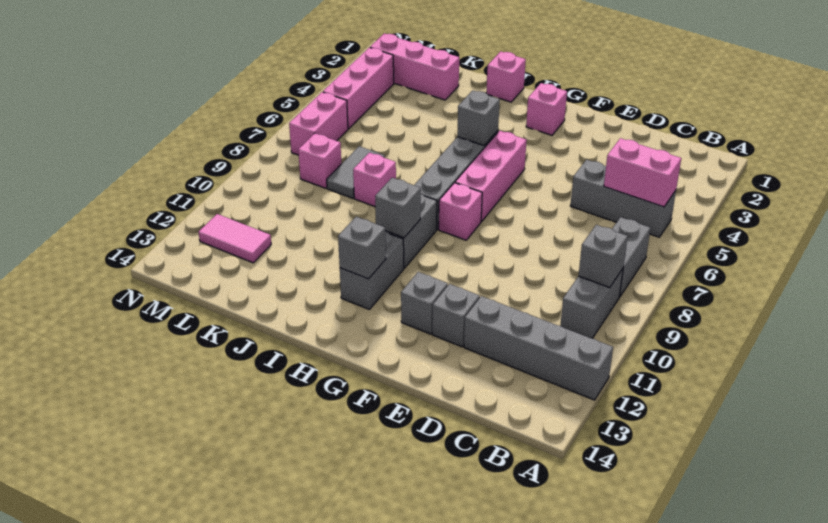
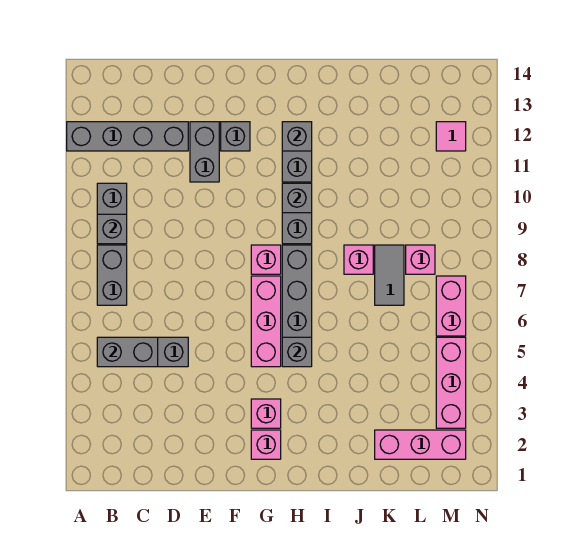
pink brick B5:C5 level 2 -> grey brick B5:C5 level 2
grey brick E12 level 1 -> grey brick E11:E12 level 1
pink brick I1 level 1 -> pink brick G3 level 1
pink tile L12:M12 level 1 -> pink tile M12 level 1

